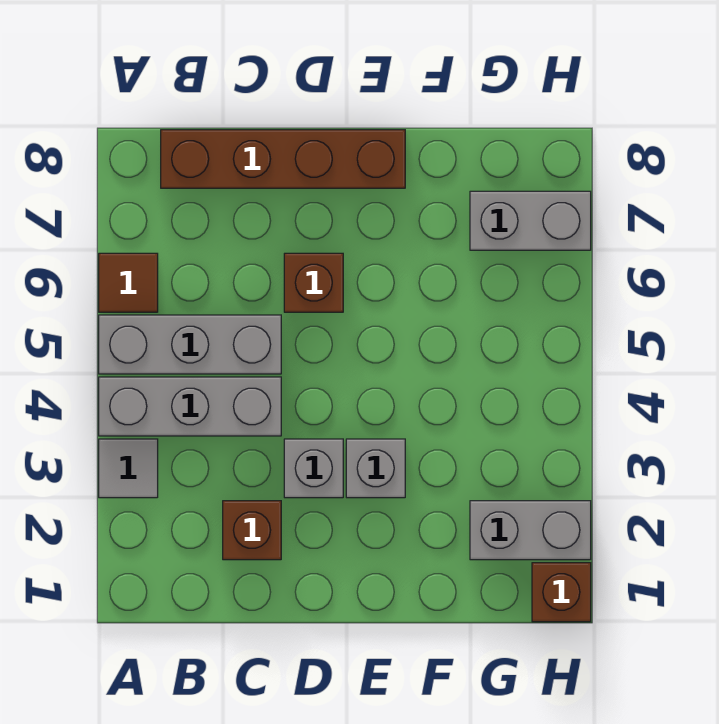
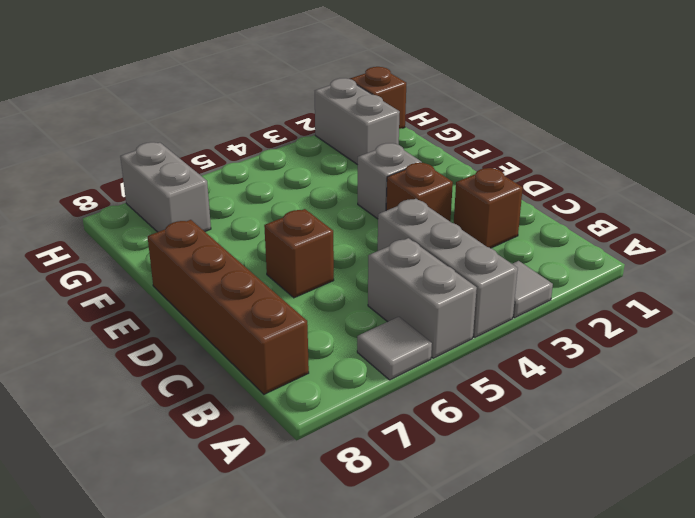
grey brick A5:C5 level 1 -> grey brick A5:B5 level 1
brown tile A6 level 1 -> grey tile A6 level 1
grey brick D3 level 1 -> brown brick D3 level 1

